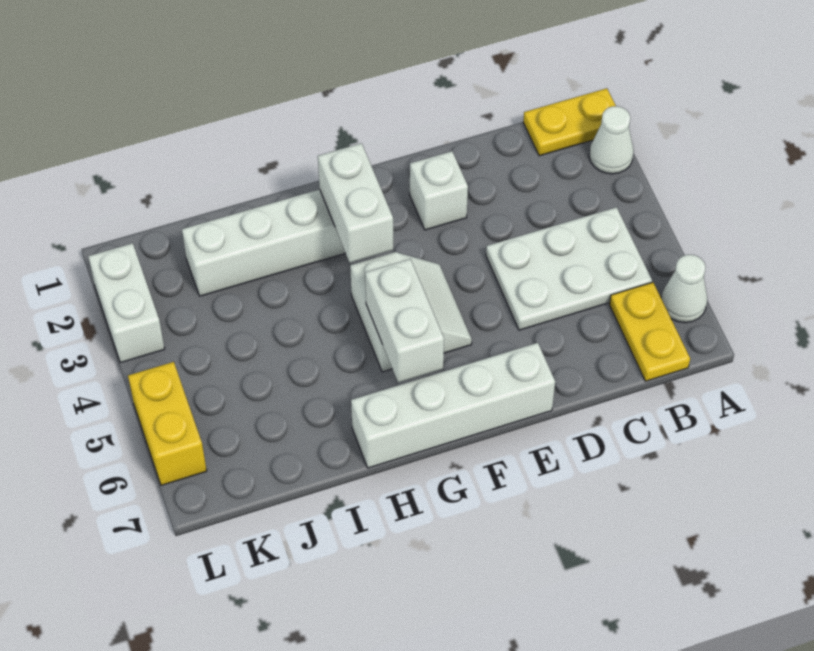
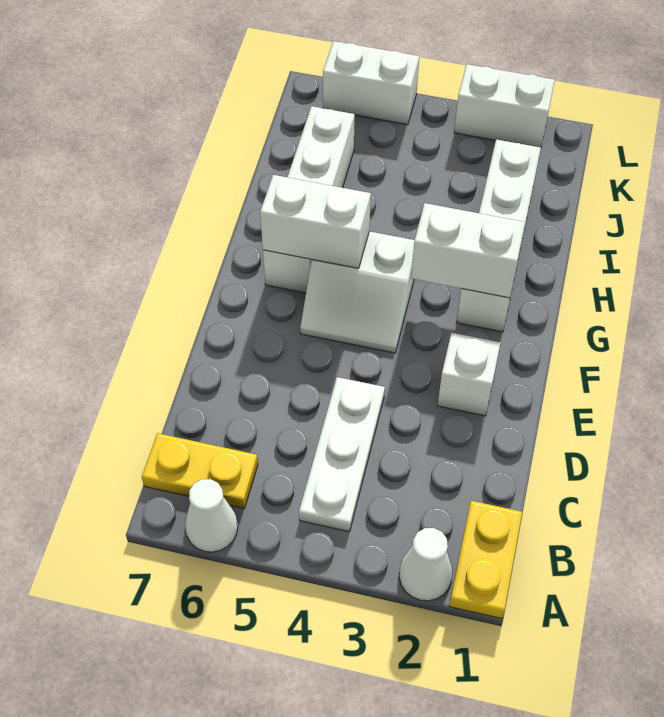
white plate B4:D5 level 1 -> white plate B4:D4 level 1
white brick E7:H7 level 1 -> white brick G6:J6 level 1
yellow brick L5:L6 level 1 -> white brick L5:L6 level 1

